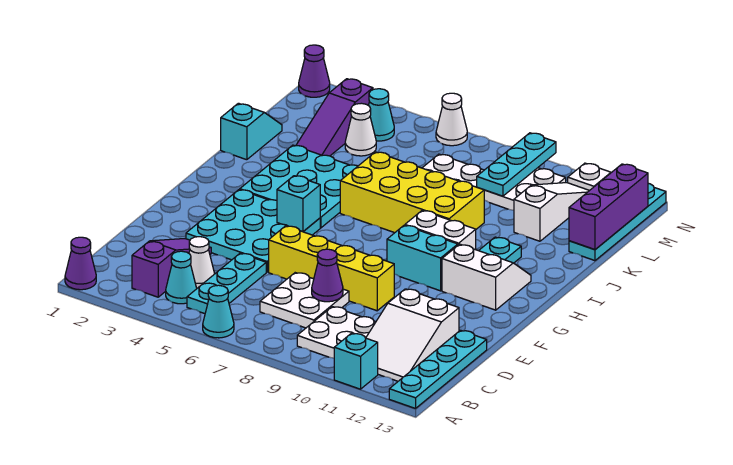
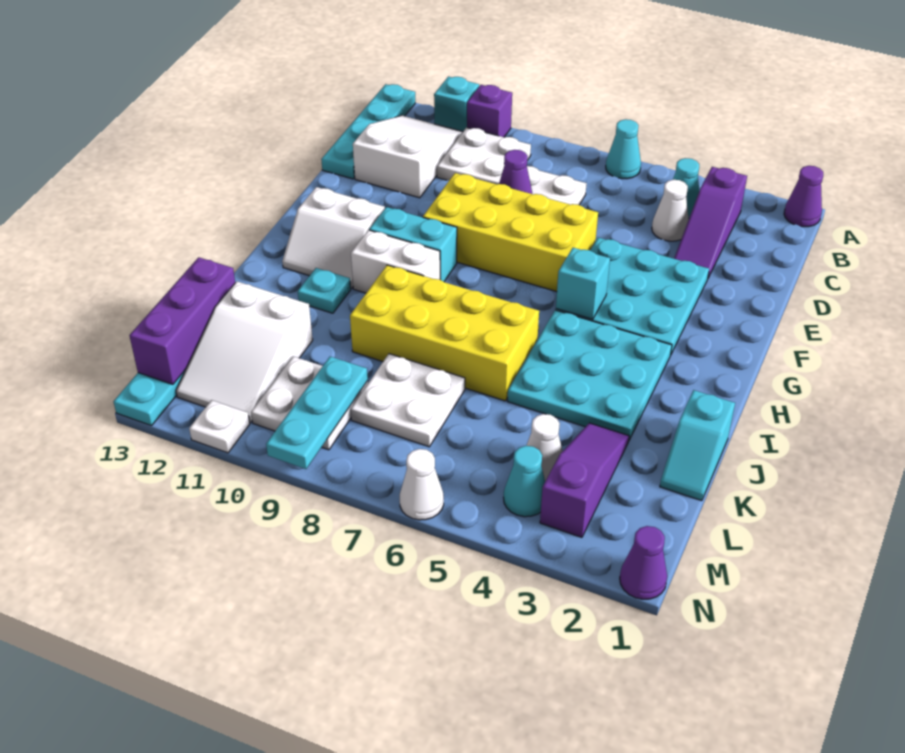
none -> purple brick A10 level 1
cyan plate B5:D5 level 1 -> none
yellow brick E6:E9 level 1 -> yellow brick E6:F9 level 1
white slope K11:M11 level 1 top K -> white slope K11:M12 level 1 top K

